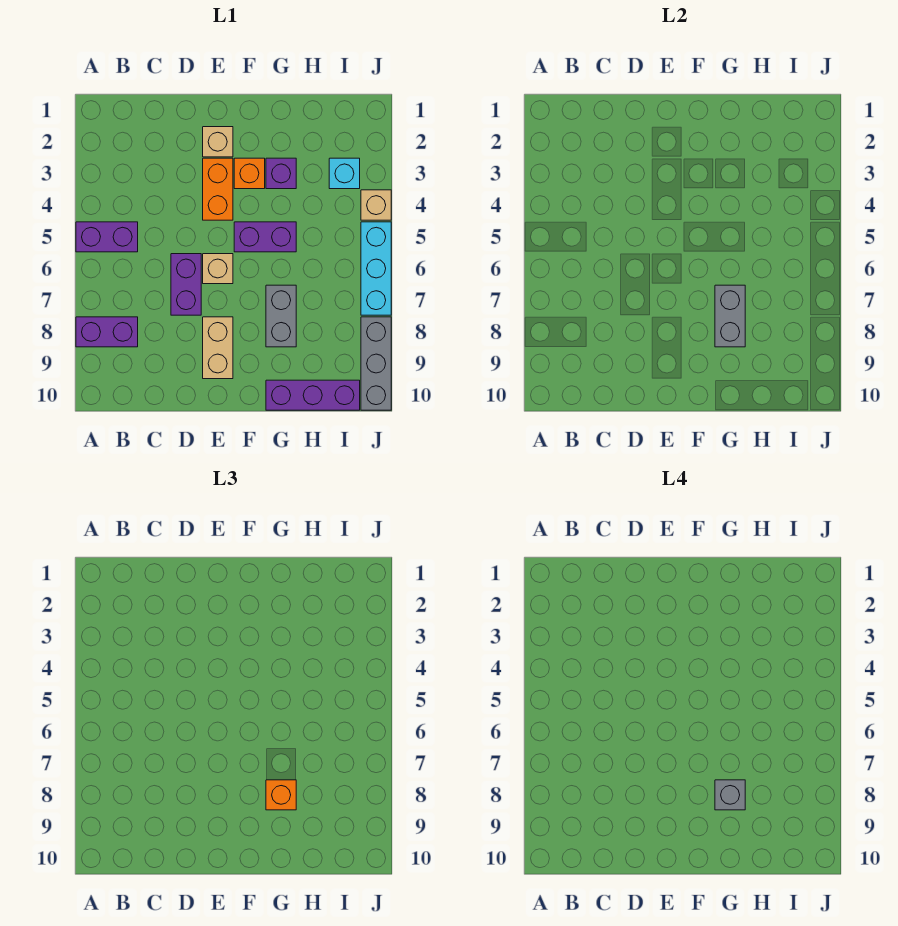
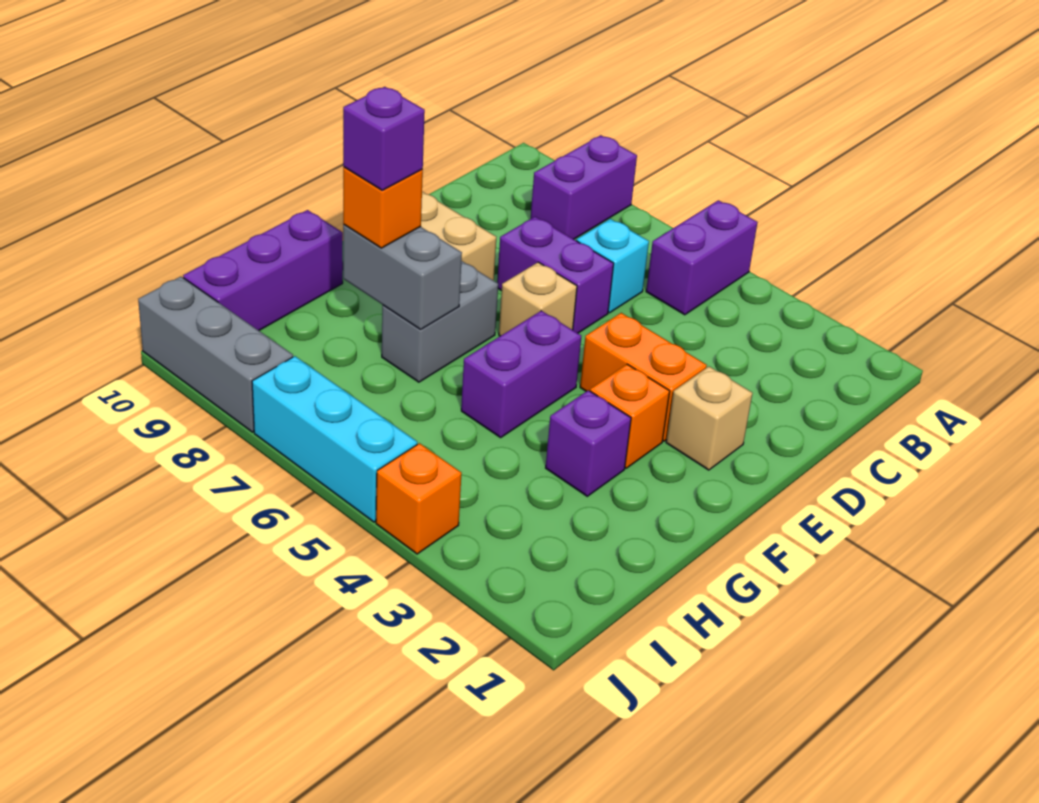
grey brick G7:G8 level 1 -> grey brick F7:G7 level 1
grey brick G8 level 4 -> purple brick G8 level 4
cyan brick I3 level 1 -> cyan brick C6 level 1
tan brick J4 level 1 -> orange brick J4 level 1

